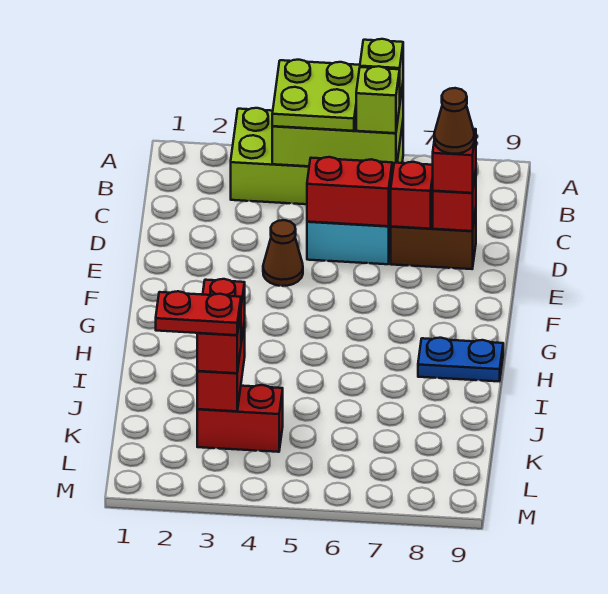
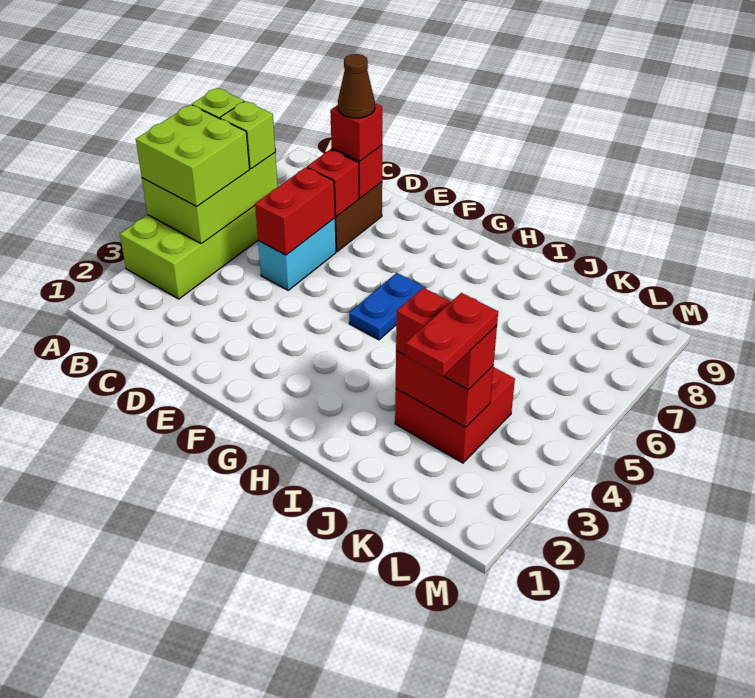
lime plate A4:B5 level 3 -> lime brick A4:B5 level 3
brown cone E4 level 1 -> none
blue plate H8:H9 level 1 -> blue plate G5:G6 level 1
red brick K3:K4 level 1 -> red brick J3:K4 level 1

